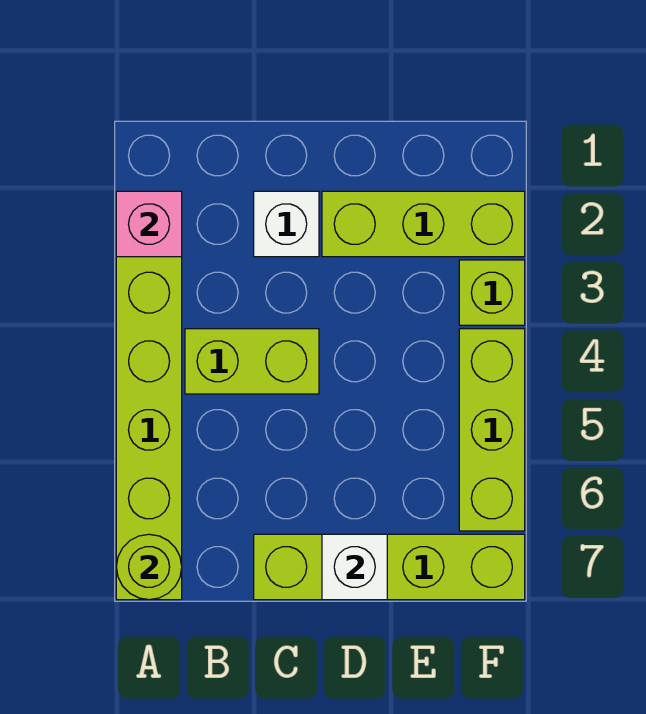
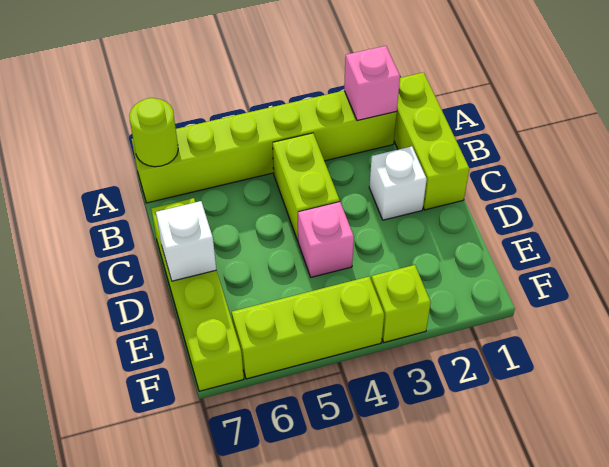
lime brick D2:F2 level 1 -> lime brick A1:C1 level 1
none -> pink brick D4 level 1

